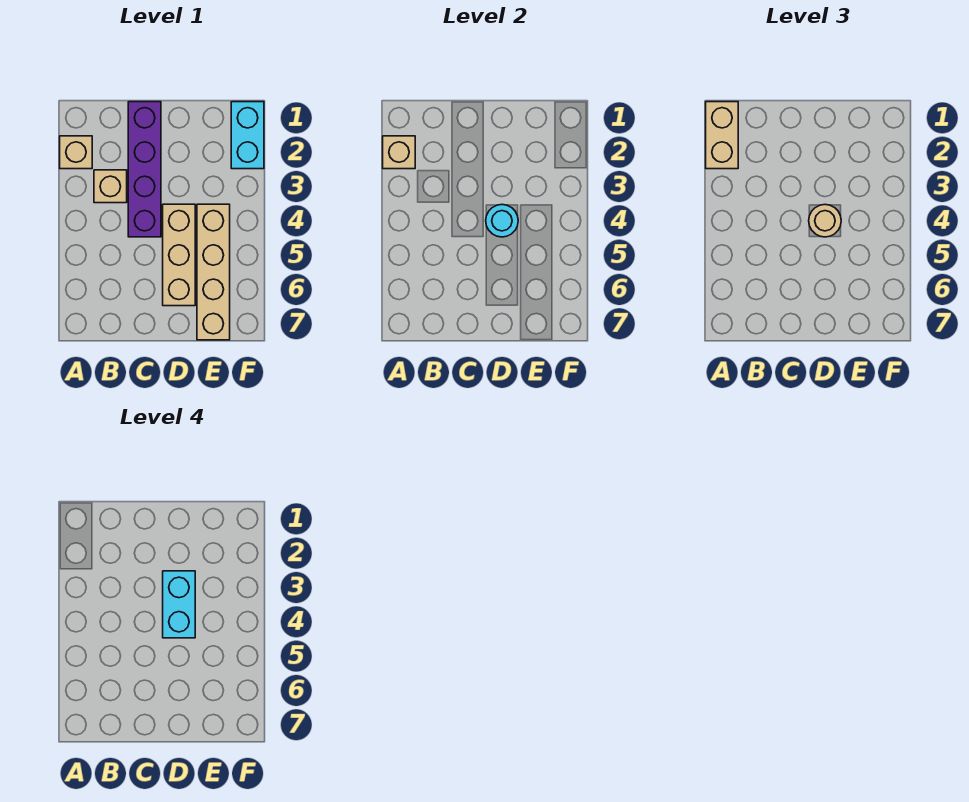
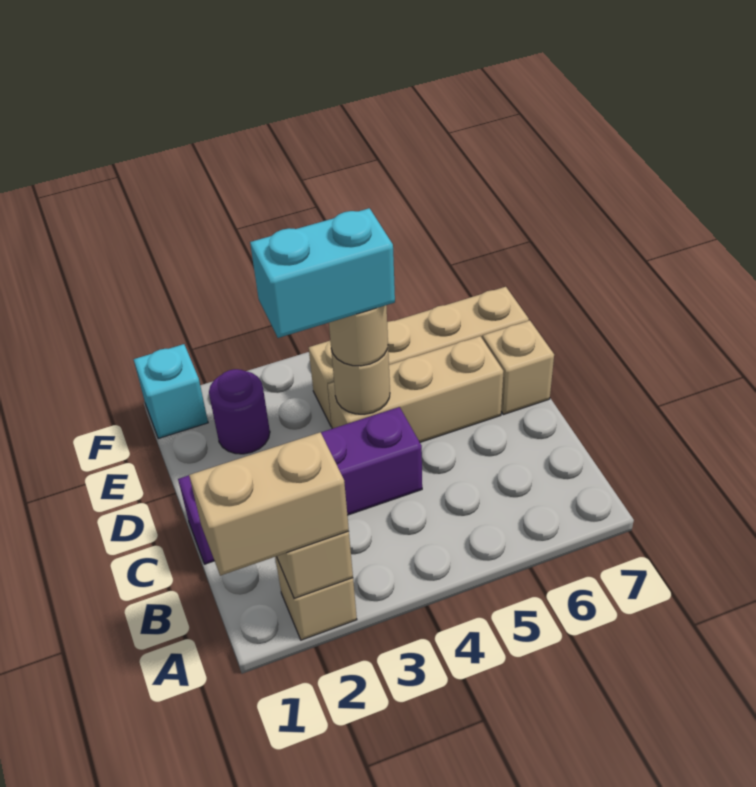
tan brick B3 level 1 -> tan brick D7 level 1
cyan round brick D4 level 2 -> tan round brick D4 level 2
none -> purple round brick E2 level 1
cyan brick F1:F2 level 1 -> cyan brick F1 level 1

